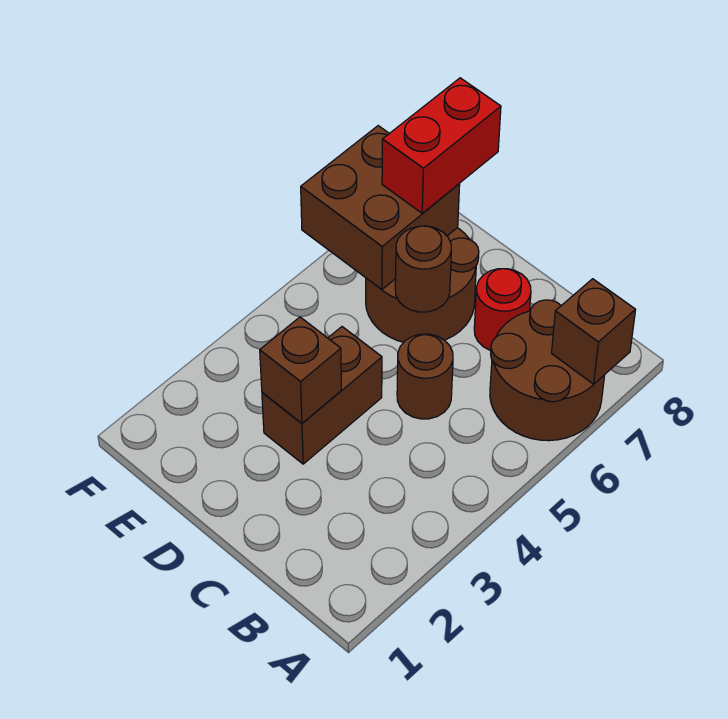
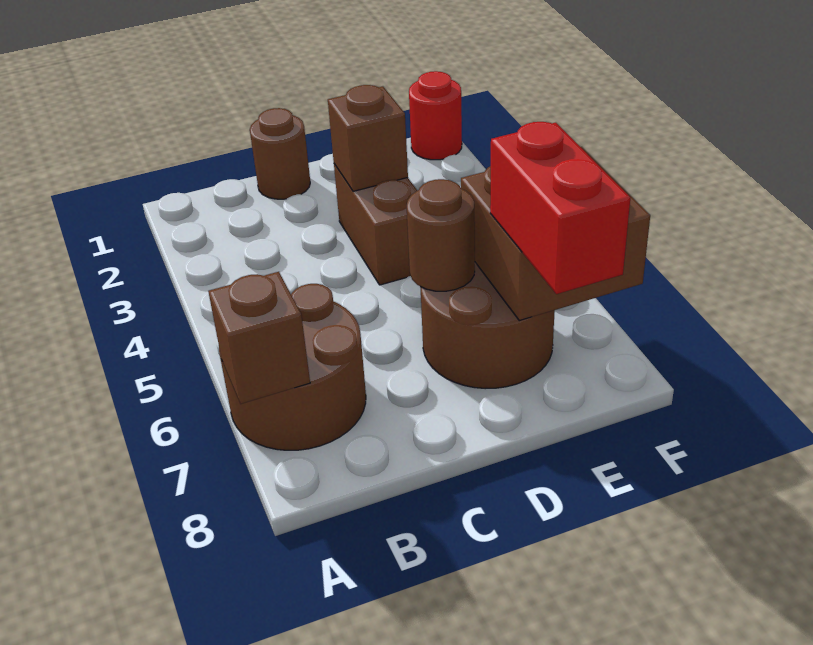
brown round brick C5 level 1 -> brown round brick C1 level 1
red round brick C7 level 1 -> red round brick F1 level 1

